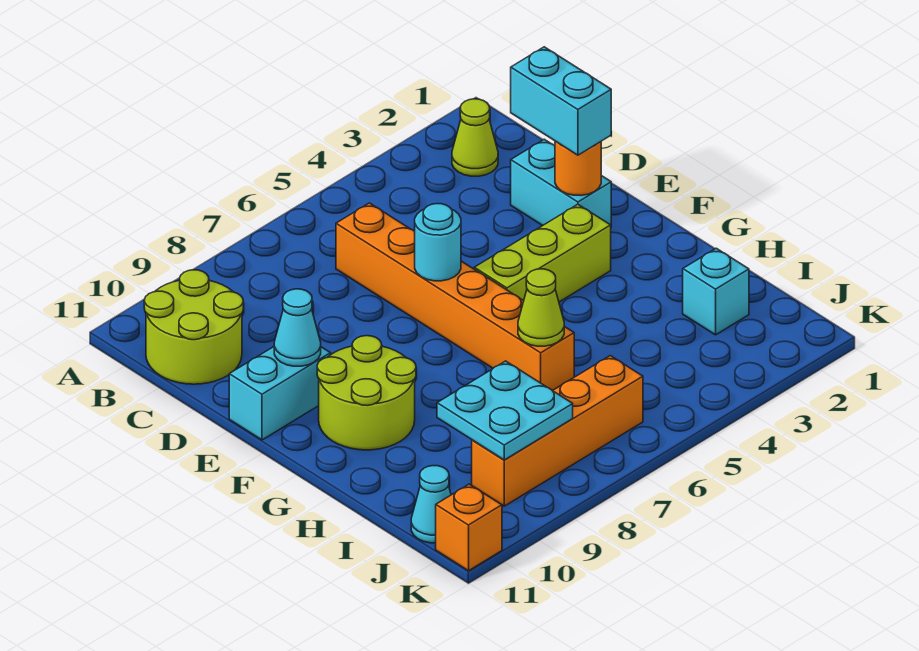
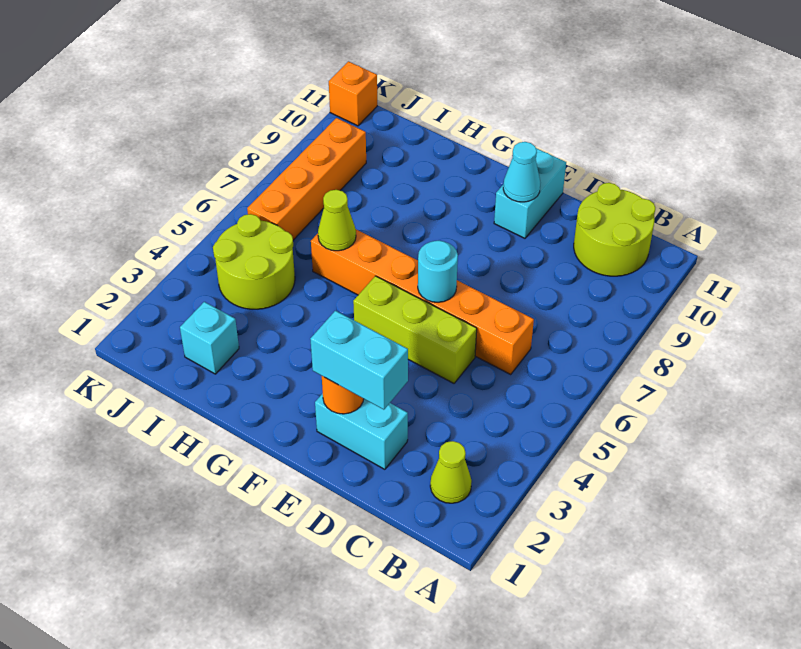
lime brick F3:F5 level 1 -> lime brick D5:F5 level 1
lime round brick F9:G10 level 1 -> lime round brick I4:J5 level 1
cyan plate I8:J9 level 2 -> none
cyan cone J11 level 1 -> none

